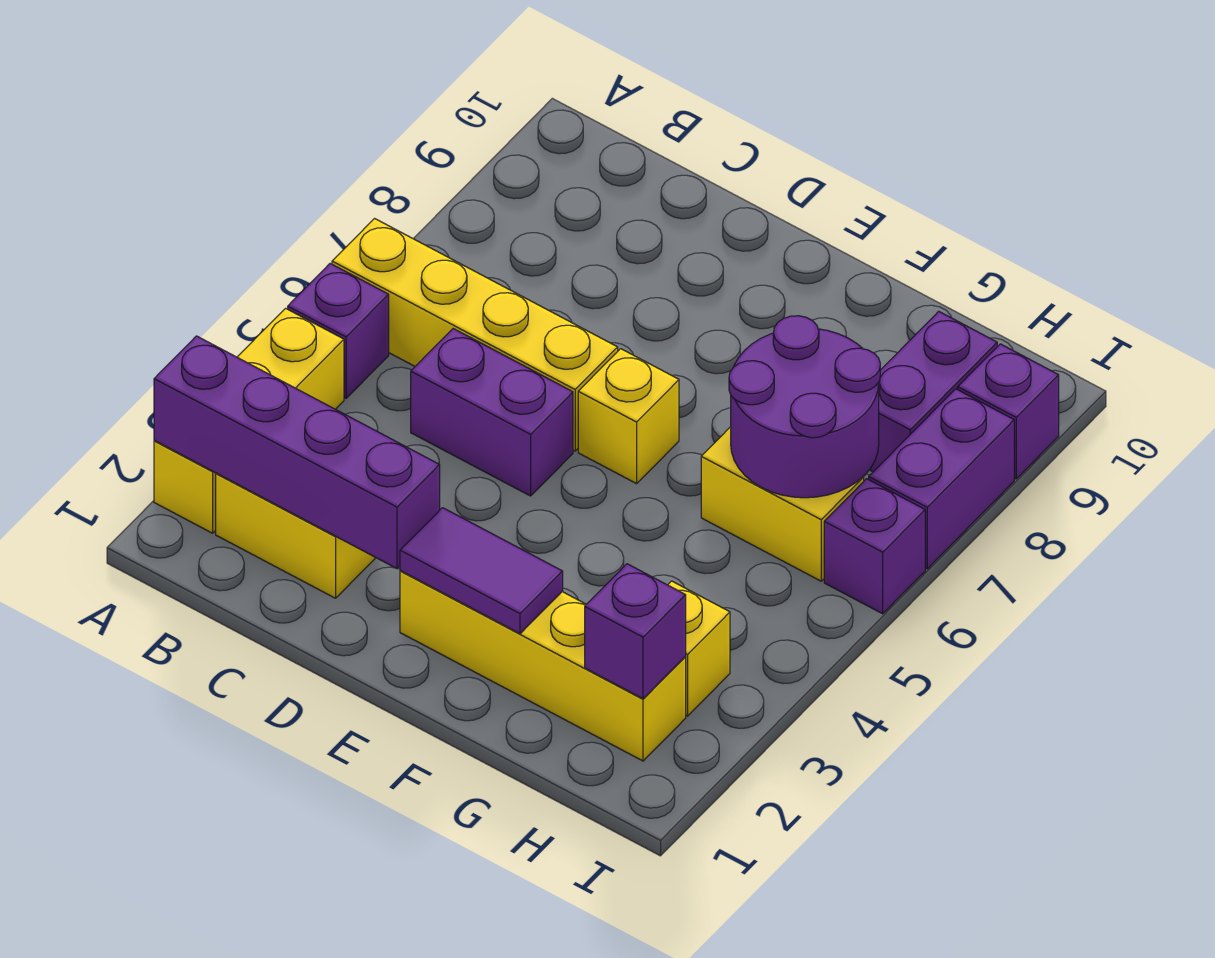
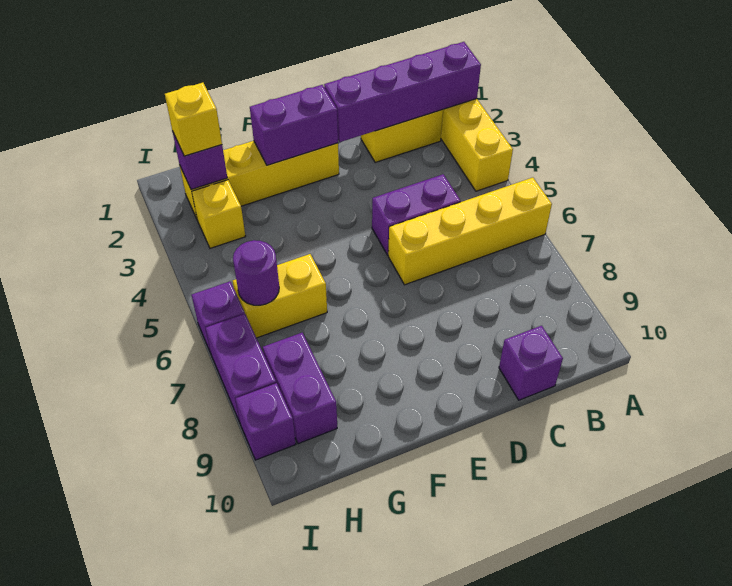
purple brick A5 level 1 -> purple brick C10 level 1
purple tile E2:F2 level 2 -> purple brick E2:F2 level 2
yellow brick E6 level 1 -> yellow brick H2 level 3
purple round brick G6:H7 level 2 -> purple round brick H6 level 2

